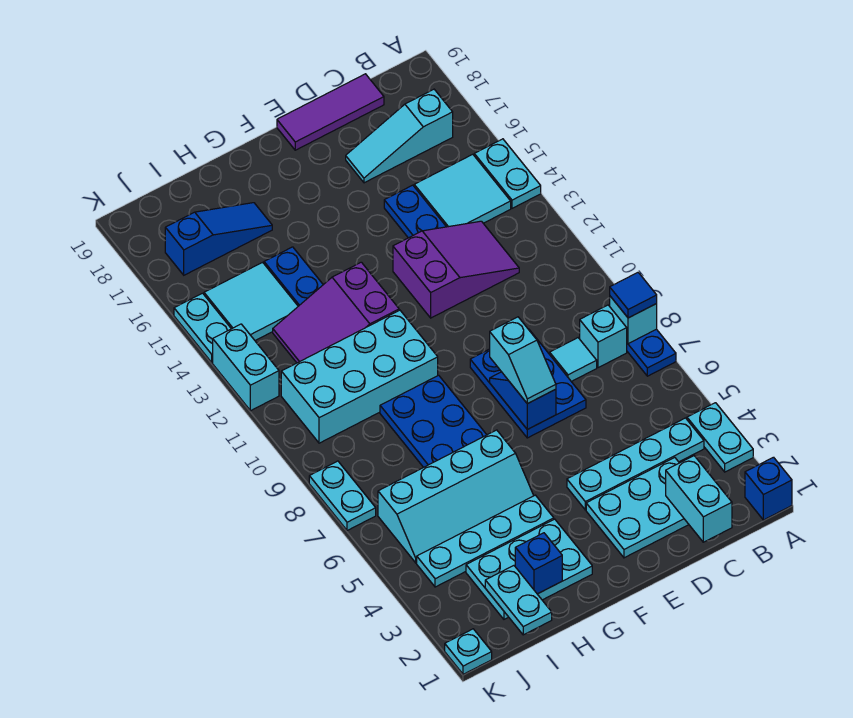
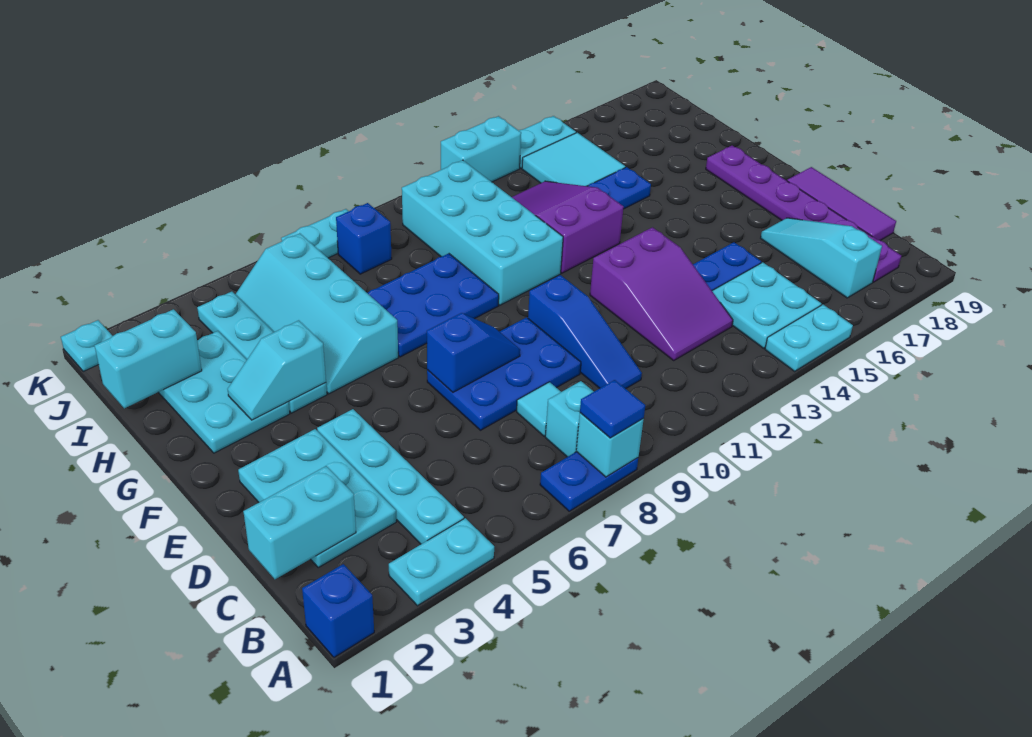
cyan tile B14:C15 level 1 -> cyan plate B14:C15 level 1
none -> purple plate B18:G18 level 1
cyan slope E7:E8 level 3 top 8 -> cyan slope G3:G4 level 2 top 4
blue brick H2 level 2 -> blue brick J8 level 1
blue slope H17:J17 level 1 top J -> blue slope C10:E10 level 1 top E
cyan plate I1:I2 level 2 -> cyan brick I1:I2 level 2

